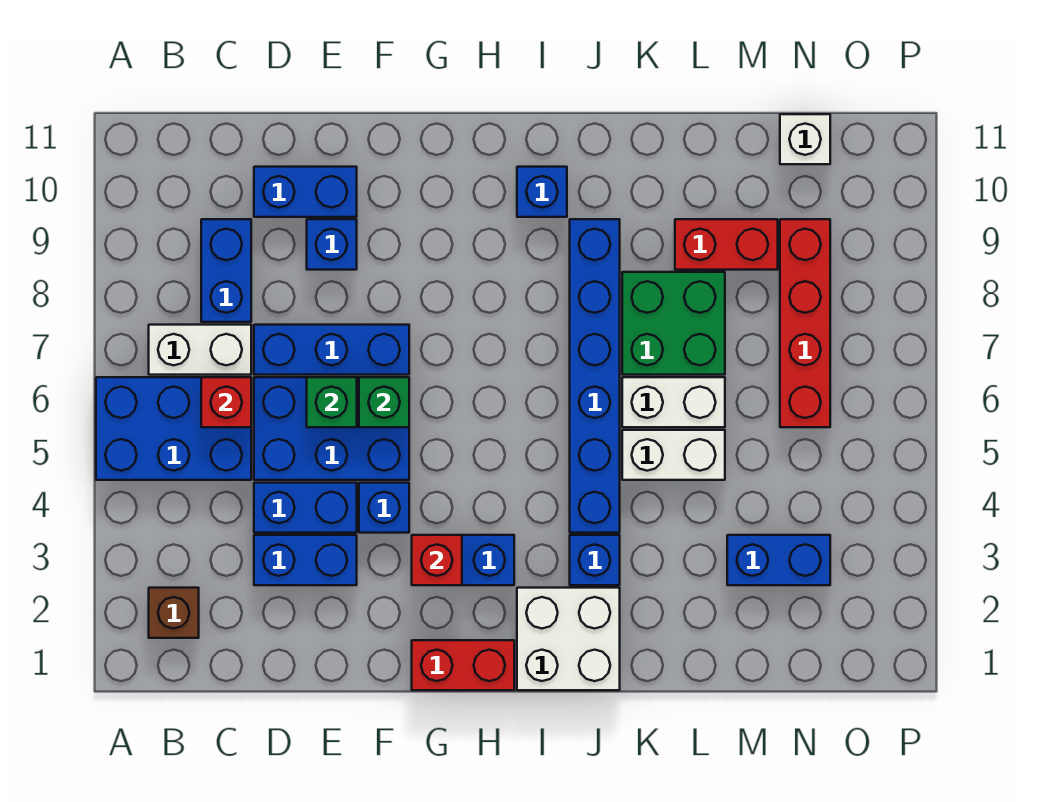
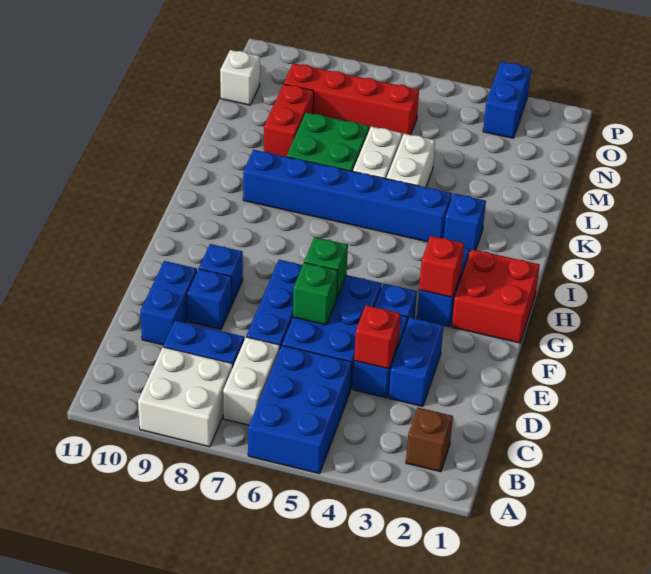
red brick C6 level 2 -> red brick D4 level 2
red brick G1:H1 level 1 -> red brick G1:H2 level 1
white brick I1:J2 level 1 -> white brick A8:B9 level 1
blue brick I10 level 1 -> blue brick F9 level 1
blue brick M3:N3 level 1 -> blue brick O3:P3 level 1

